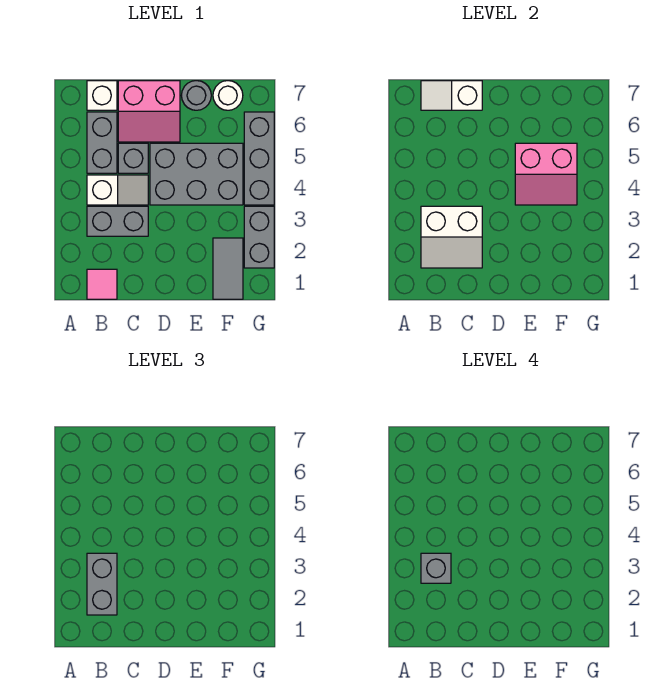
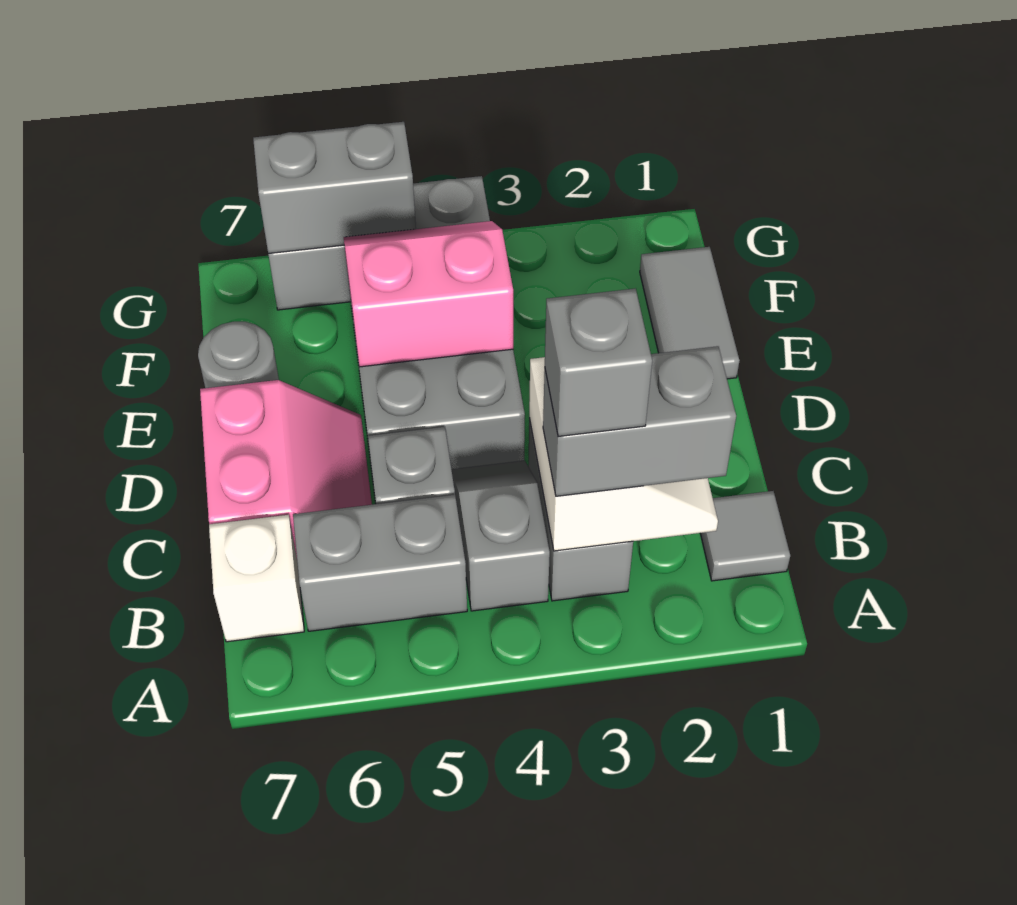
pink tile B1 level 1 -> grey tile B1 level 1
white slope B4:C4 level 1 top B -> grey slope B4:C4 level 1 top B
white slope B7:C7 level 2 top C -> none
pink slope E4:F5 level 2 top 5 -> pink slope E4:F5 level 2 top E
grey tile F1:F2 level 1 -> grey tile E1:F1 level 1
white round brick F7 level 1 -> none
grey brick G2:G3 level 1 -> grey brick G5:G6 level 2

